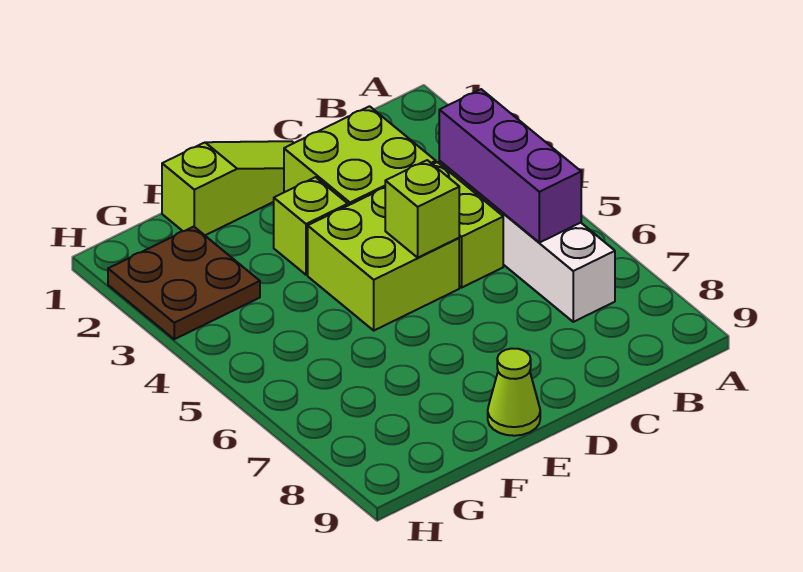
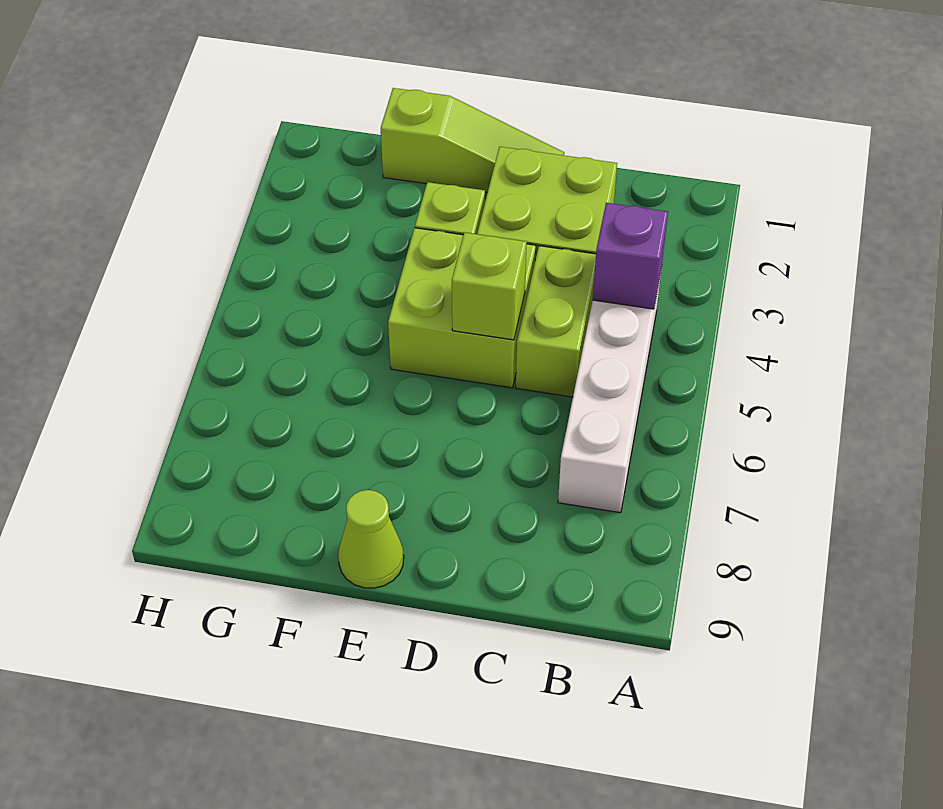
purple brick B4:B6 level 2 -> purple brick B4 level 2
brown plate G2:H3 level 1 -> none

